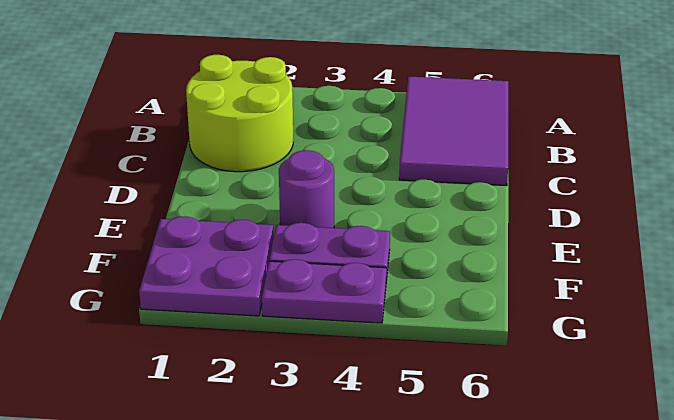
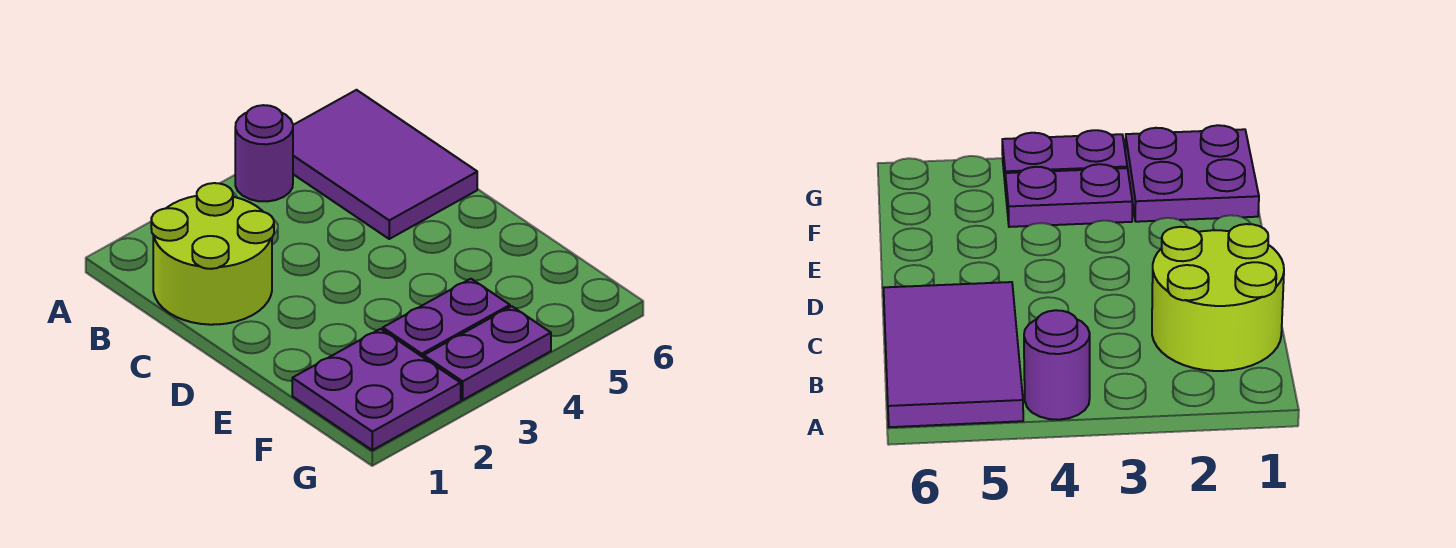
purple round brick E3 level 1 -> purple round brick A4 level 1

